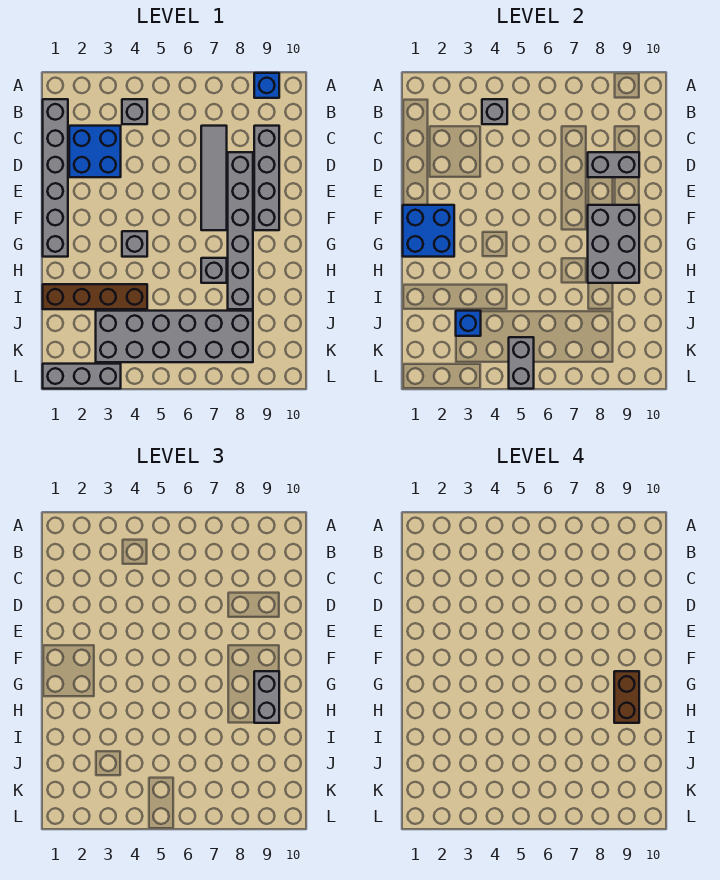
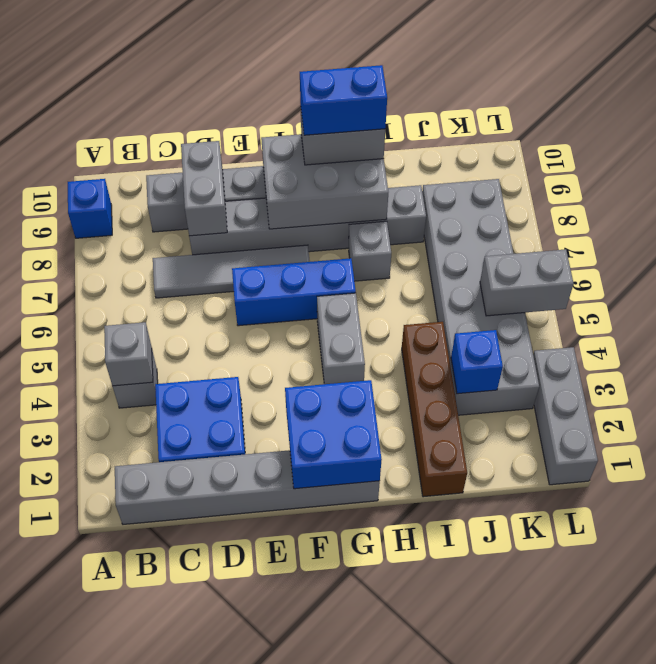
none -> blue brick E6:G6 level 1
grey brick G4 level 1 -> grey brick G4:G5 level 1
brown brick G9:H9 level 4 -> blue brick G9:H9 level 4

